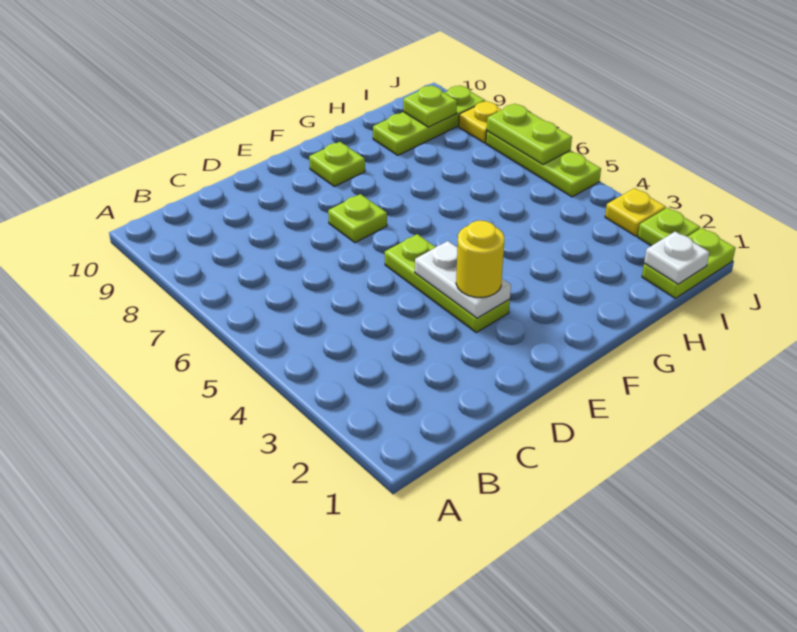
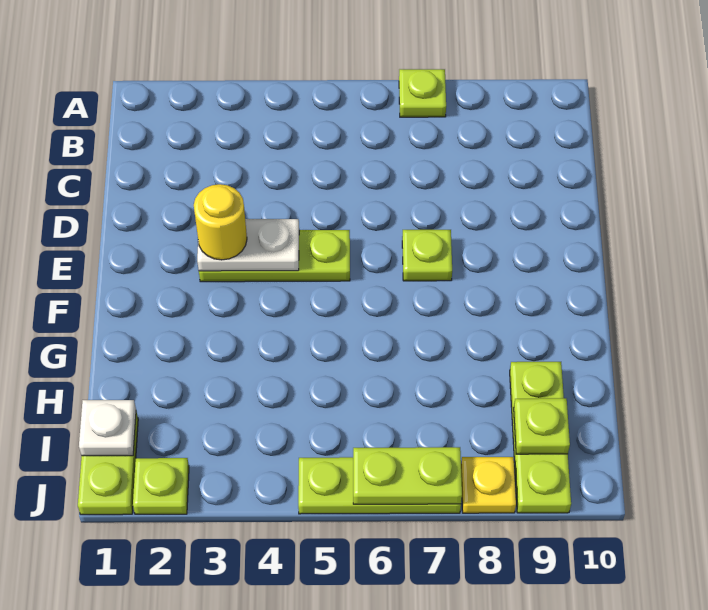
lime plate F9 level 1 -> lime plate A7 level 1
yellow plate J3 level 1 -> none

